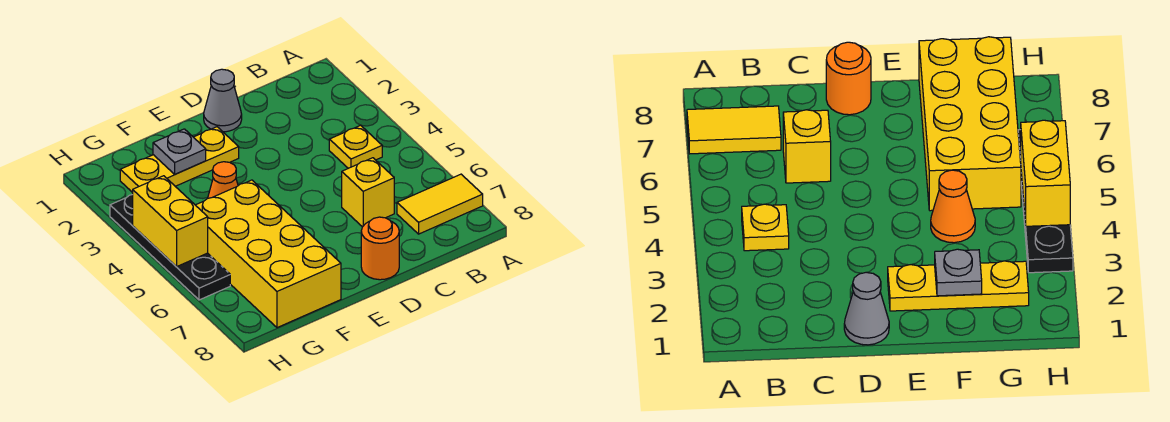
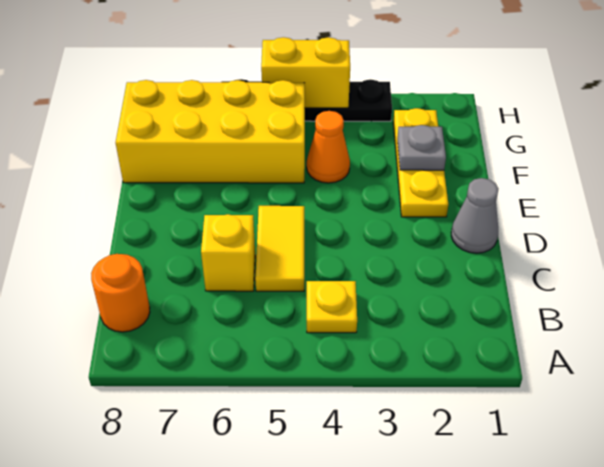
yellow tile A7:B7 level 1 -> yellow tile C5:D5 level 1
orange round brick D8 level 1 -> orange round brick B8 level 1

